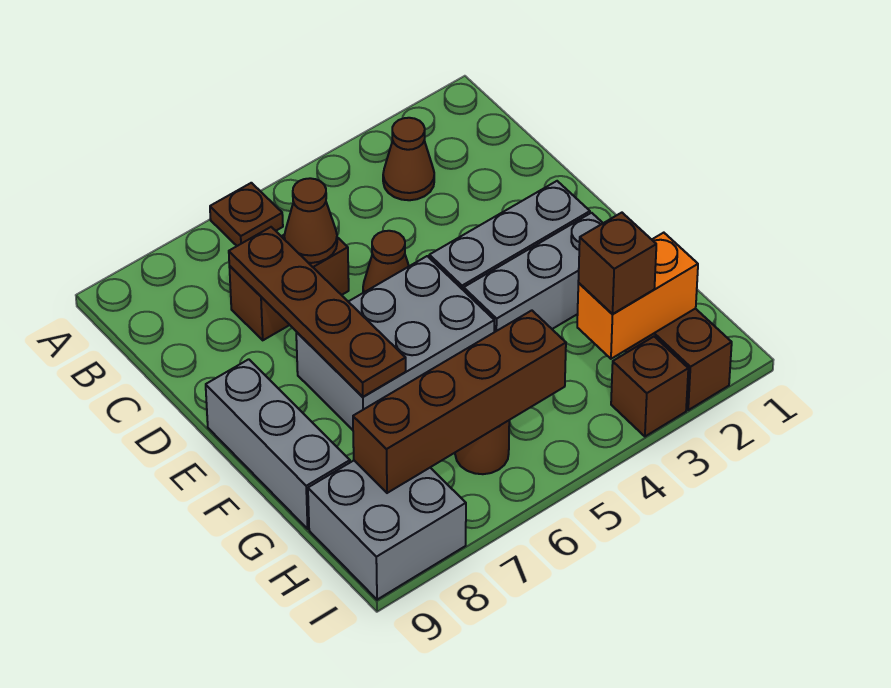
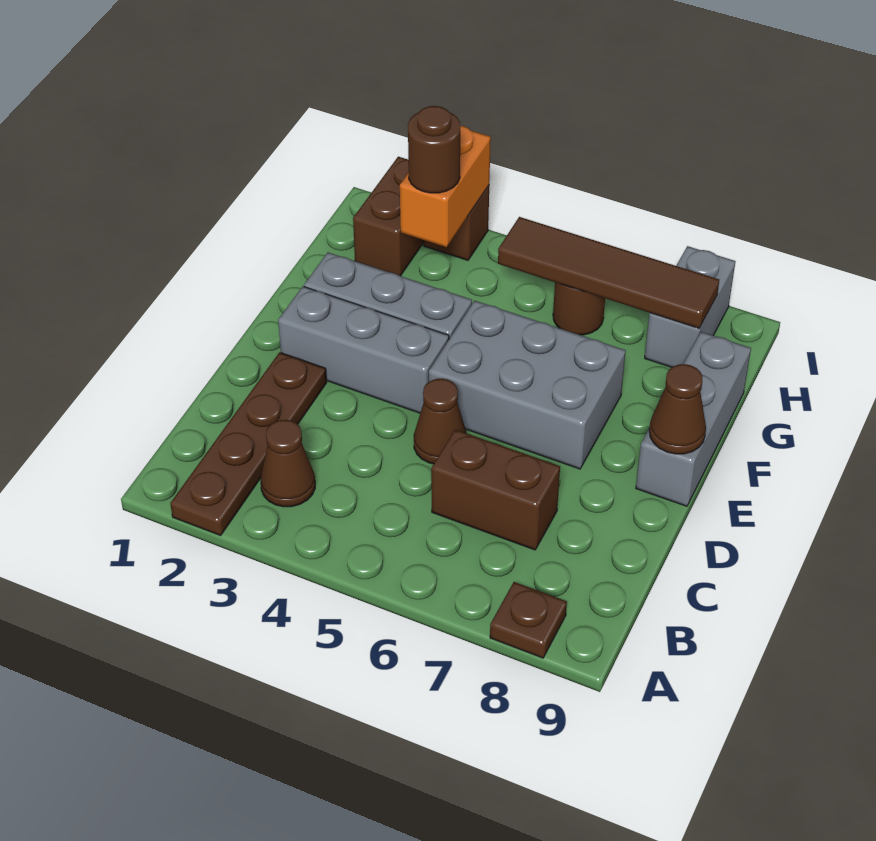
brown plate A6 level 1 -> brown plate A8 level 1
brown cone C6 level 2 -> brown cone E9 level 2
brown plate C7:F7 level 2 -> brown plate A2:D2 level 1
orange brick H2:H3 level 2 -> orange brick H3:I3 level 2
brown brick H3 level 3 -> brown round brick H3 level 3
brown brick H5:H8 level 2 -> brown tile H5:H8 level 2
grey brick H8:I9 level 1 -> grey brick H8:I8 level 1

